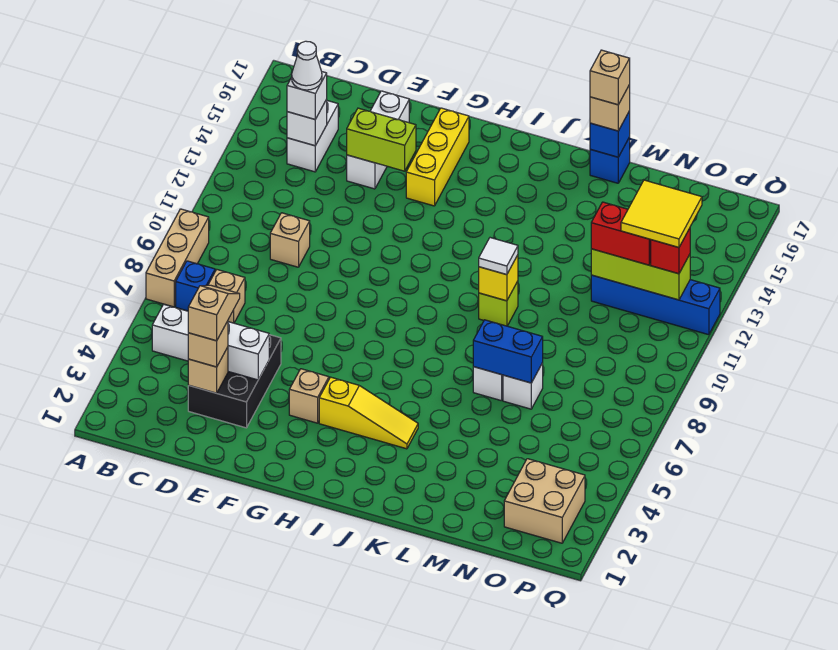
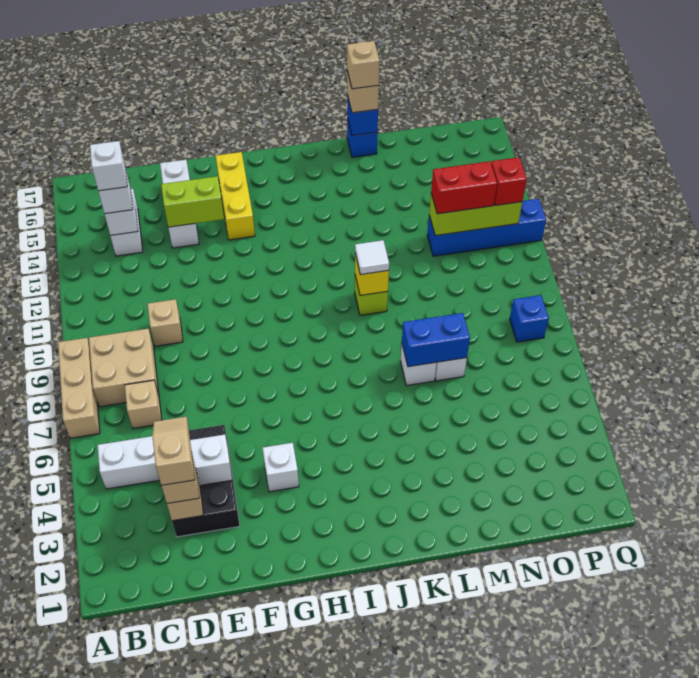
blue brick B7 level 1 -> blue brick P8 level 1
white cone C14 level 4 -> white brick C14 level 4
tan brick G4 level 1 -> white brick G4 level 1
yellow slope H4:J4 level 1 top H -> none
tan brick O2:P3 level 1 -> tan brick B8:C9 level 1
yellow tile O12:P13 level 4 -> none

